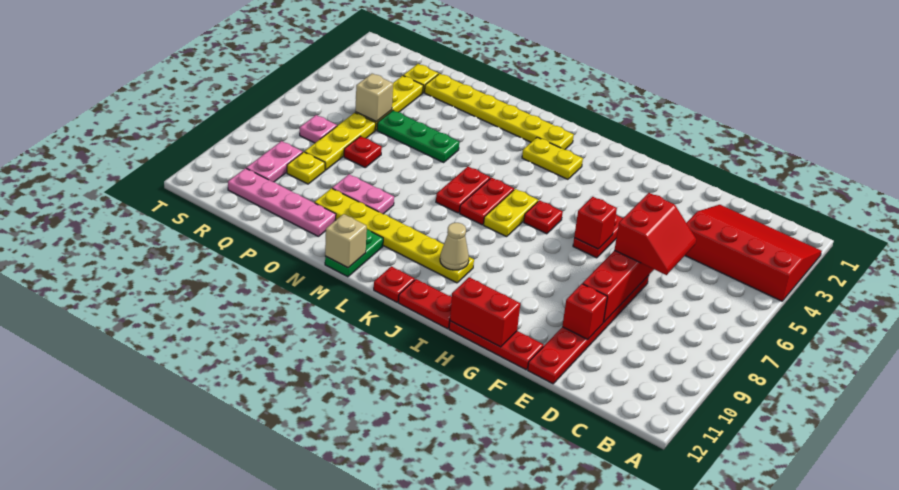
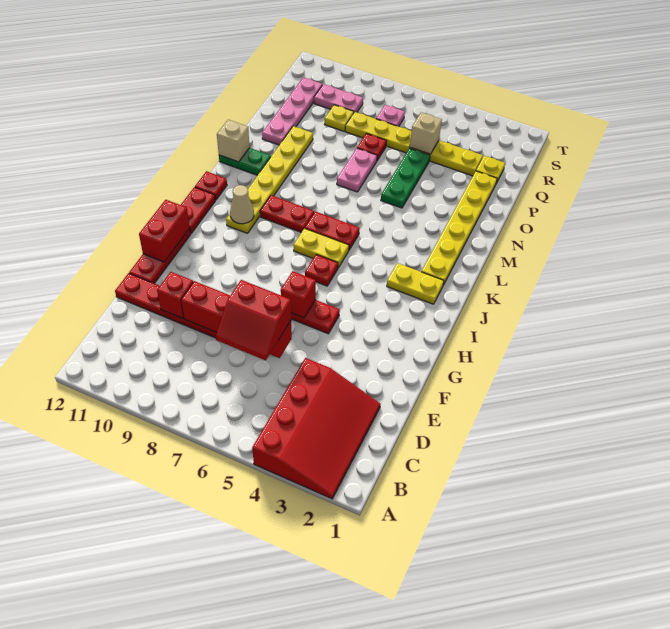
yellow plate J3:K3 level 1 -> yellow plate J2:J3 level 1
red plate L6:L7 level 1 -> red plate K8:K9 level 1
pink plate N9:O9 level 1 -> pink plate N7:O7 level 1

